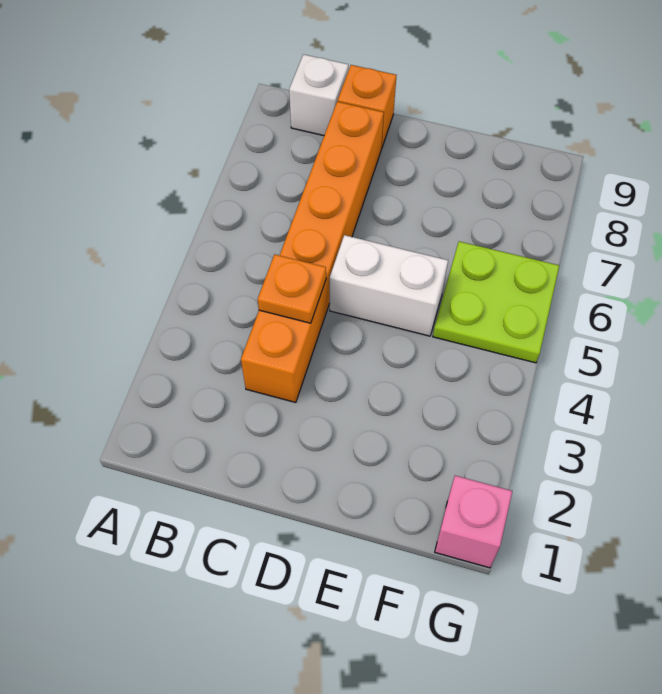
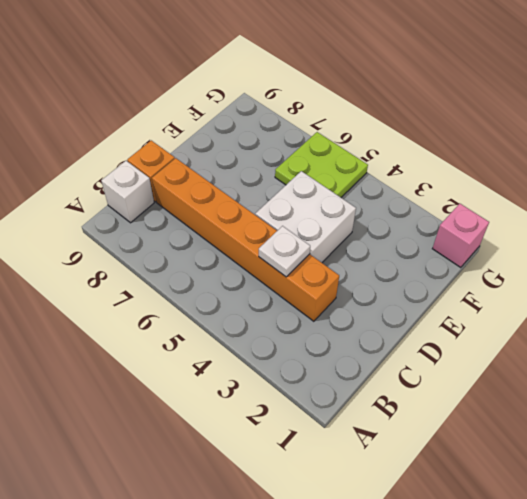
orange plate C4 level 2 -> white plate C4 level 2
white brick D5:E5 level 1 -> white brick D4:E5 level 1

